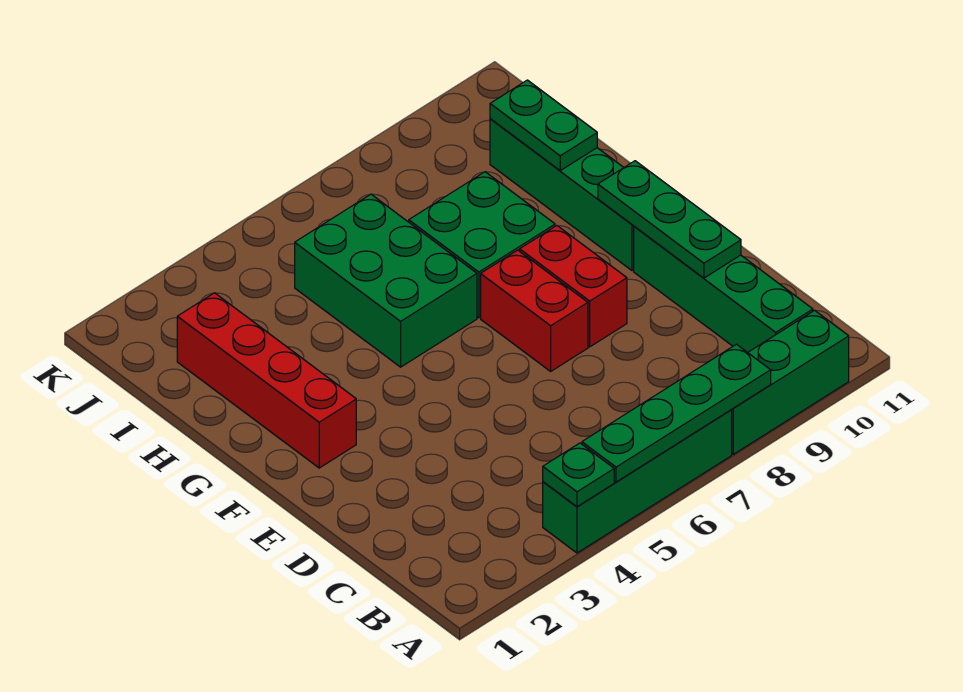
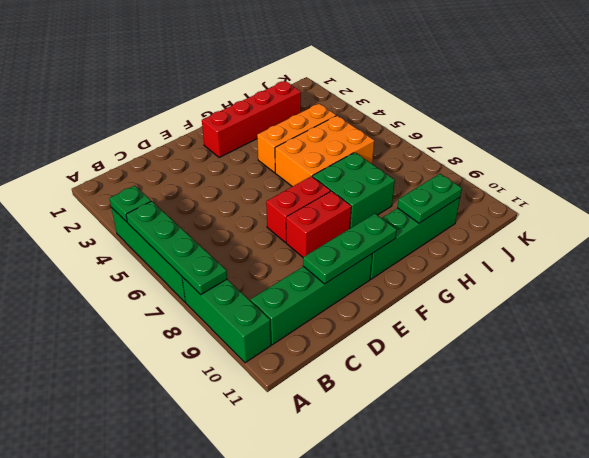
none -> orange brick G4:I4 level 1
green brick G5:I6 level 1 -> orange brick G5:I6 level 1

